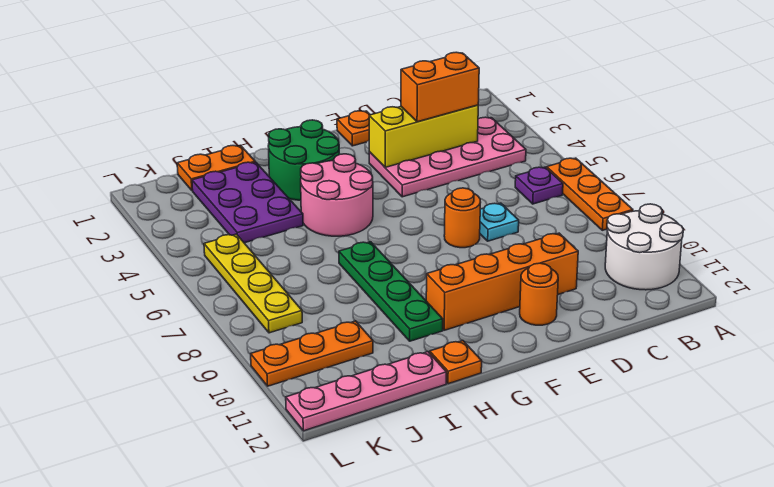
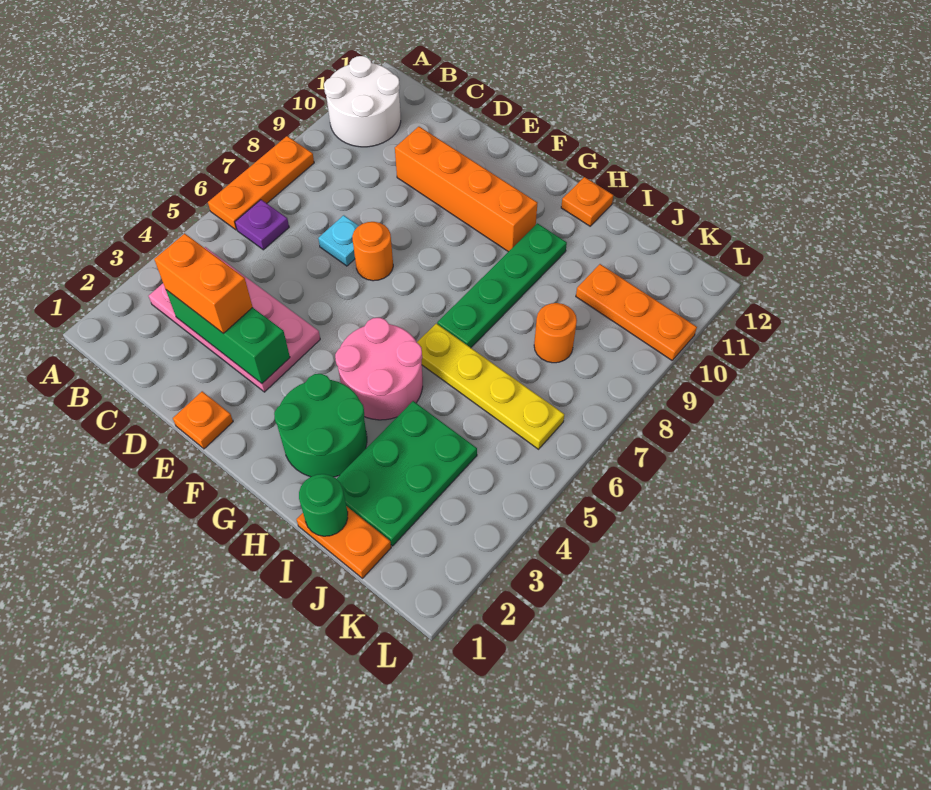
yellow brick C3:E3 level 2 -> green brick C3:E3 level 2
orange round brick E11 level 1 -> orange round brick J8 level 1
none -> green round brick I1 level 2
purple plate I2:J4 level 1 -> green plate I2:J4 level 1
pink plate I12:L12 level 1 -> none
yellow plate K5:K8 level 1 -> yellow plate H6:K6 level 1

